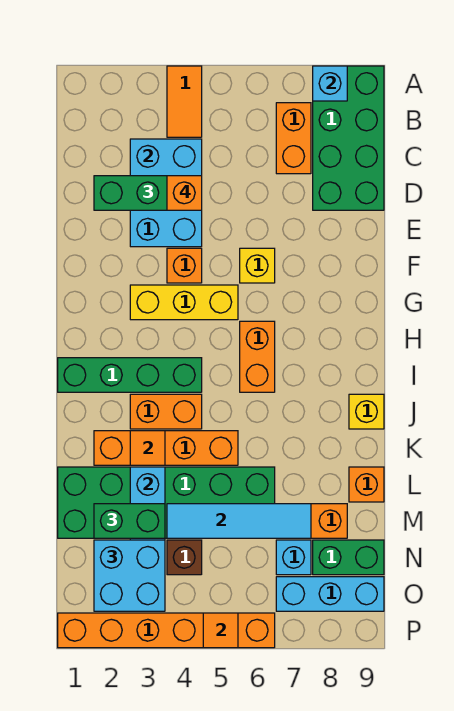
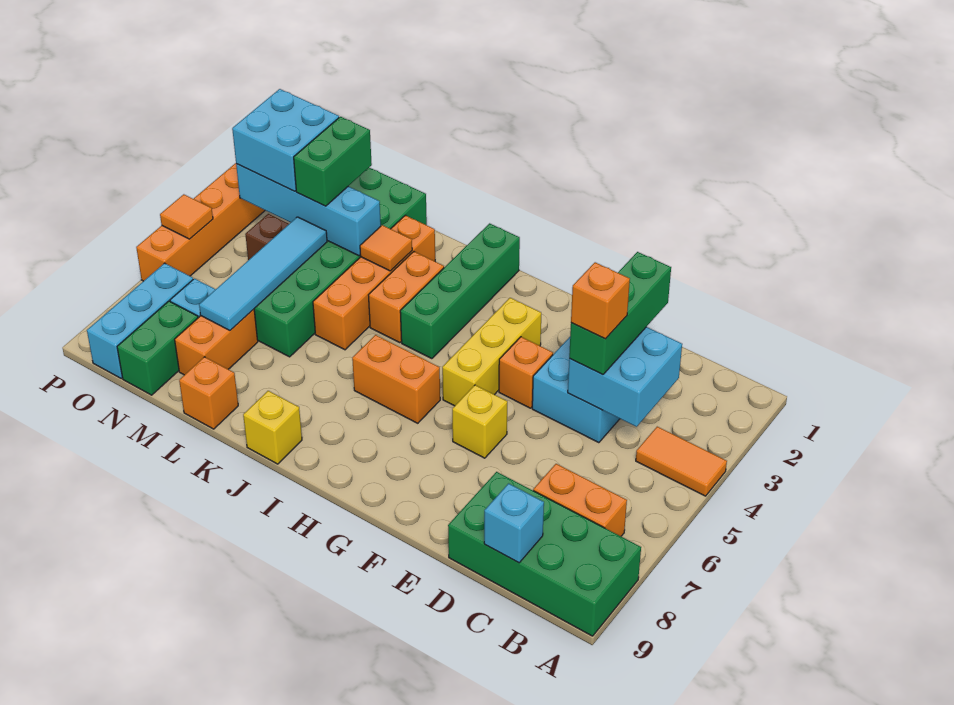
cyan brick A8 level 2 -> cyan brick C9 level 2

